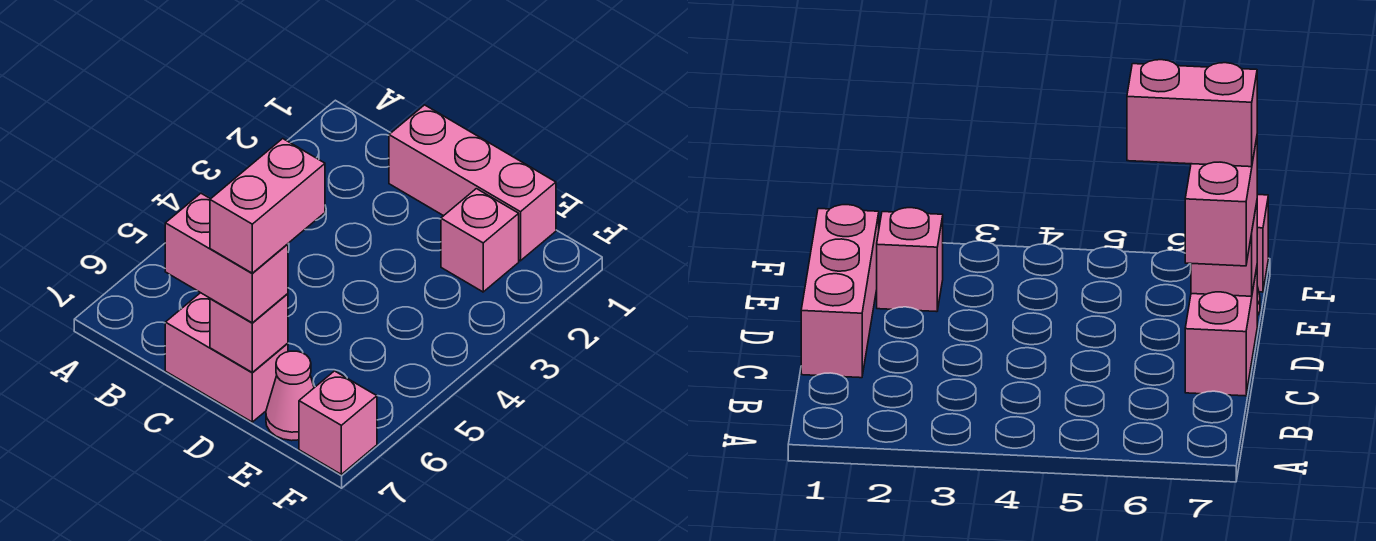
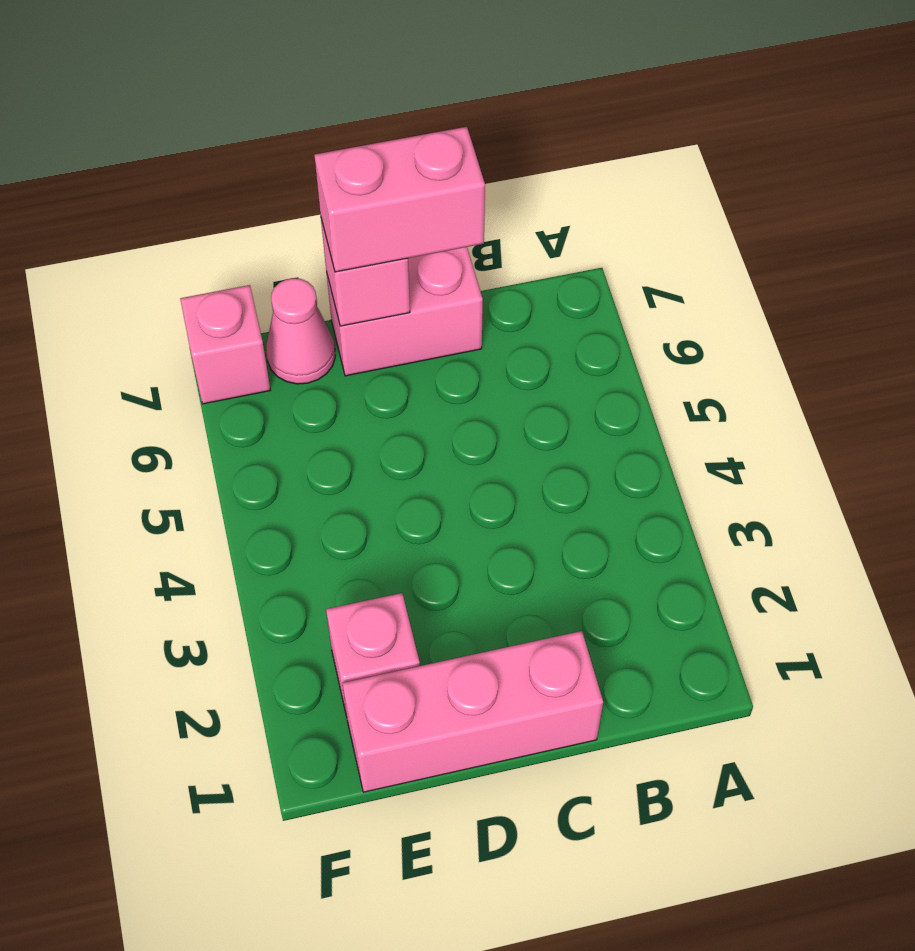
pink brick D6:D7 level 4 -> none

